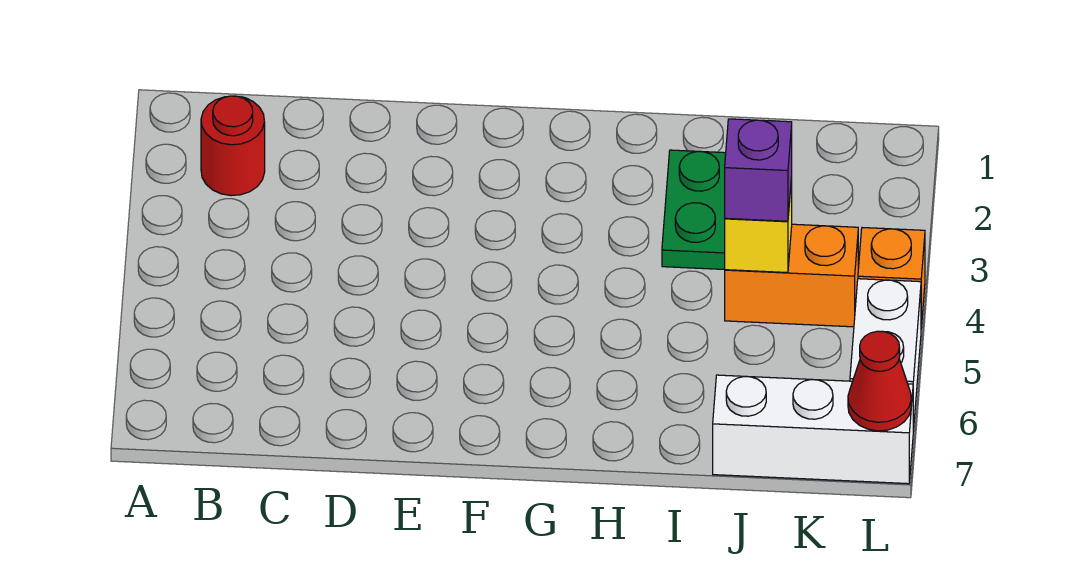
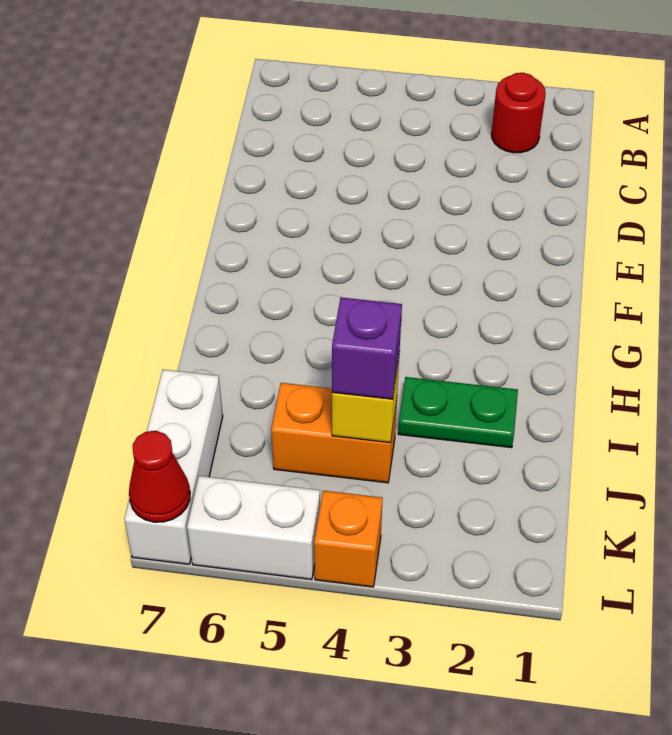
orange brick J4:K4 level 1 -> orange brick J4:J5 level 1

